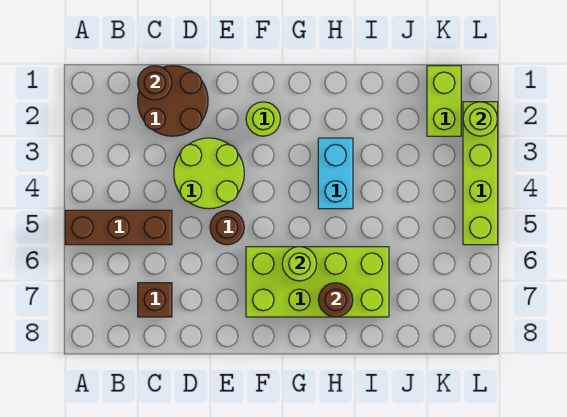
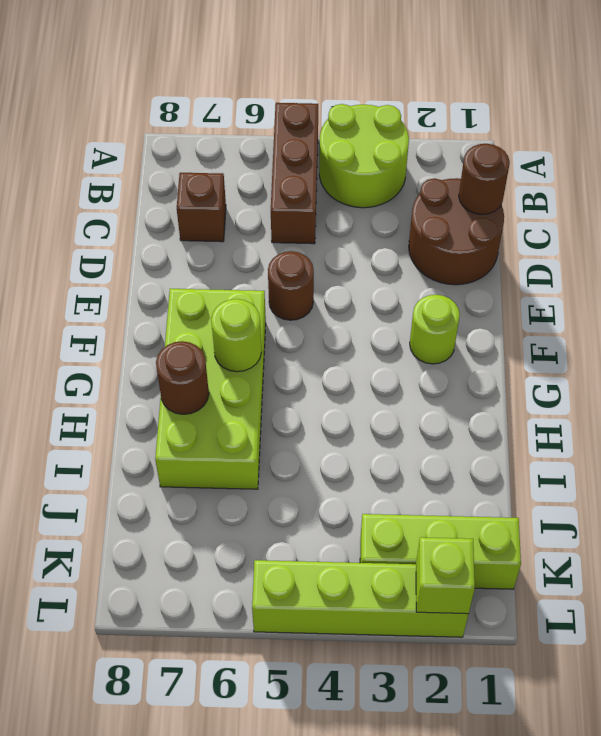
lime round brick D3:E4 level 1 -> lime round brick A3:B4 level 1
cyan brick H3:H4 level 1 -> none
lime brick K1:K2 level 1 -> lime brick K1:K3 level 1
lime round brick L2 level 2 -> lime brick L2 level 2

